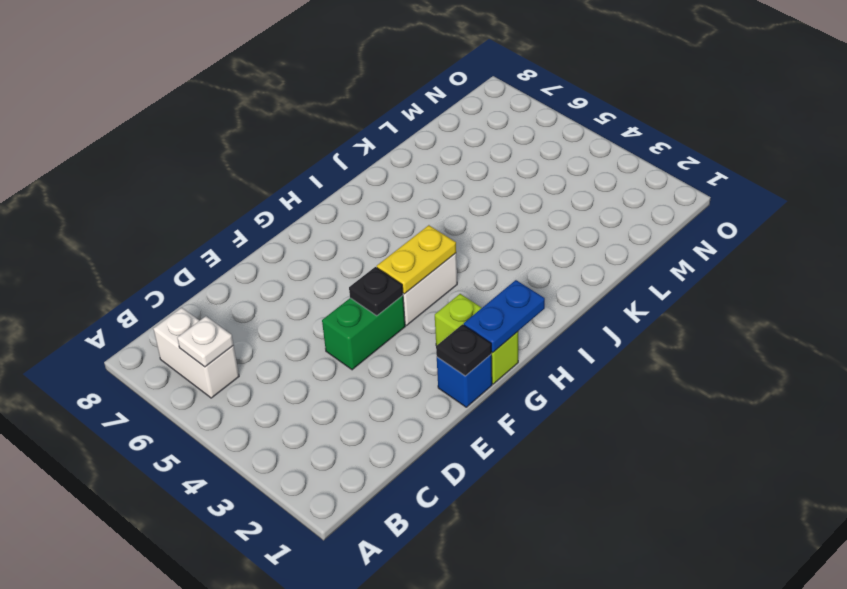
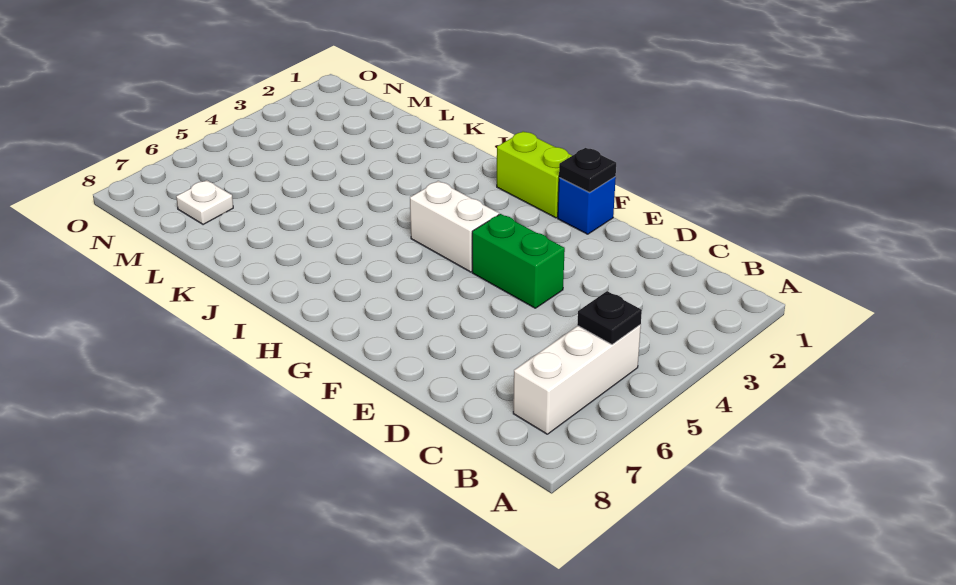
white brick B6:B7 level 1 -> white brick B5:B7 level 1
white plate B6 level 2 -> white plate M7 level 1
black plate F4 level 2 -> black plate B5 level 2
lime brick G1:G2 level 1 -> lime brick G1:H1 level 1
blue plate G1:H1 level 2 -> none
yellow plate G4:H4 level 2 -> none

